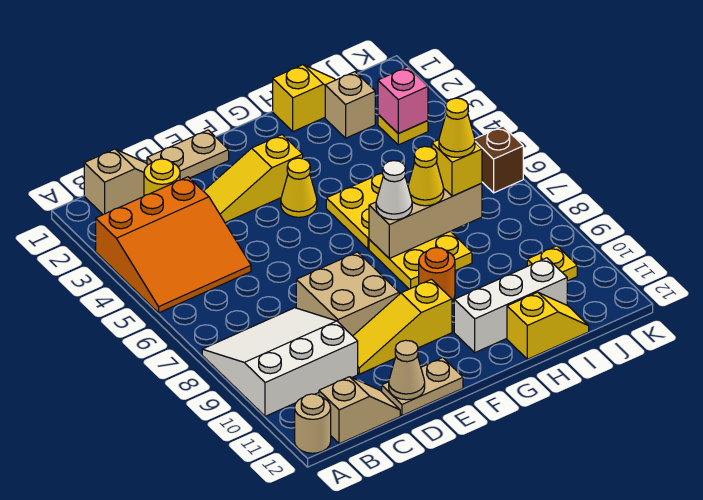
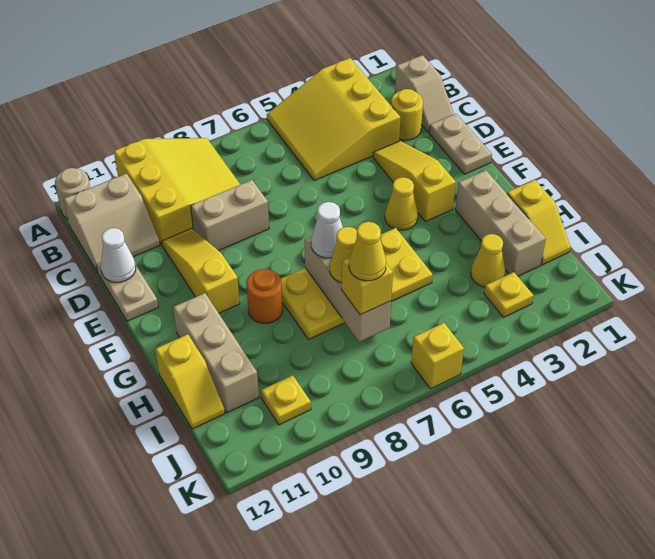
orange slope A3:C5 level 1 top 3 -> yellow slope A3:C5 level 1 top 3
white slope A8:C10 level 1 top 10 -> yellow slope A8:C10 level 1 top 10
tan slope B12:C12 level 1 top B -> tan slope B11:C12 level 1 top B
tan brick D8:E9 level 1 -> tan brick D8:D9 level 1
tan cone D12 level 2 -> white cone D12 level 2
white brick G11:I11 level 1 -> tan brick G11:I11 level 1
tan brick I2 level 1 -> tan brick G2:I2 level 1
none -> yellow cone I3 level 1
pink brick J3 level 2 -> none
brown brick K6 level 1 -> yellow brick K6 level 1

